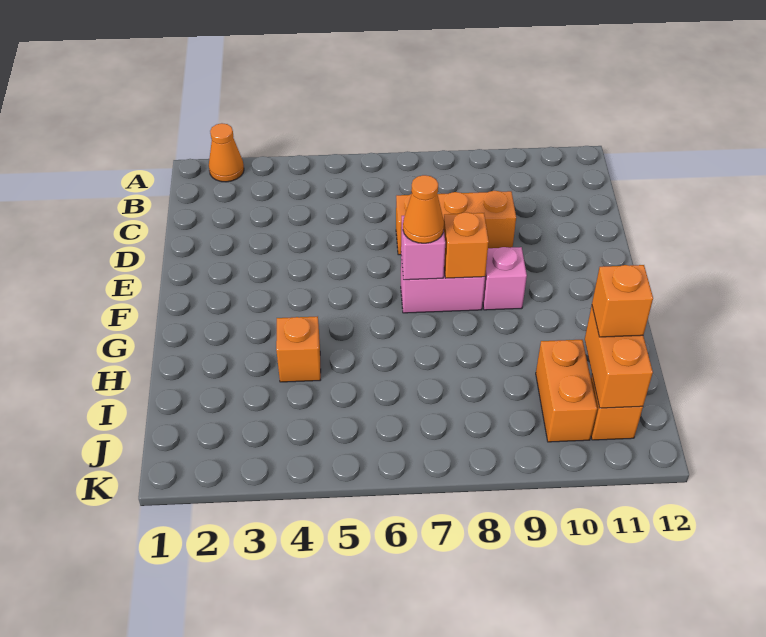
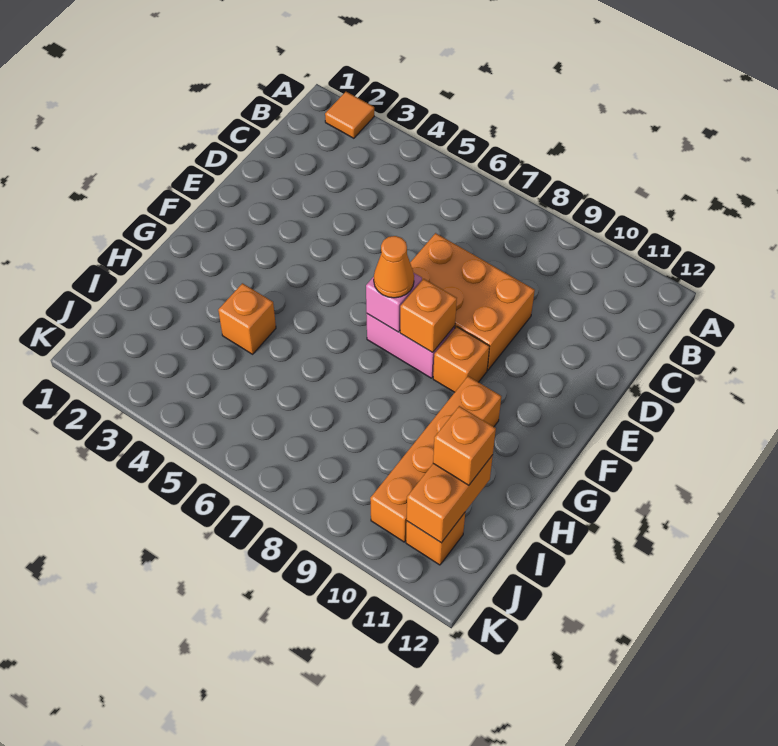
orange cone A2 level 1 -> orange tile A2 level 1
orange brick D7:D9 level 1 -> orange brick D7:E9 level 1
pink brick F9 level 1 -> orange brick F9 level 1
orange brick I10:J10 level 1 -> orange brick G10:J10 level 1

